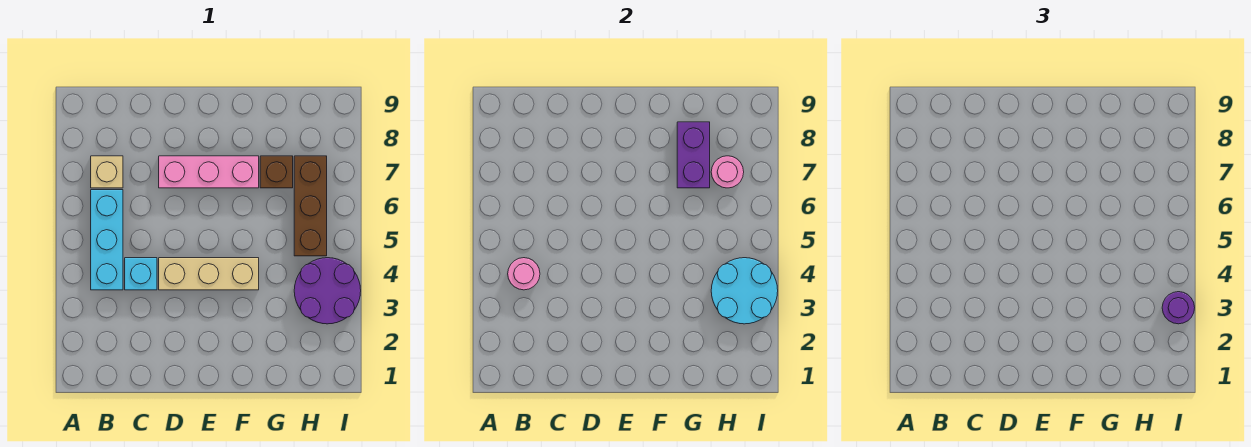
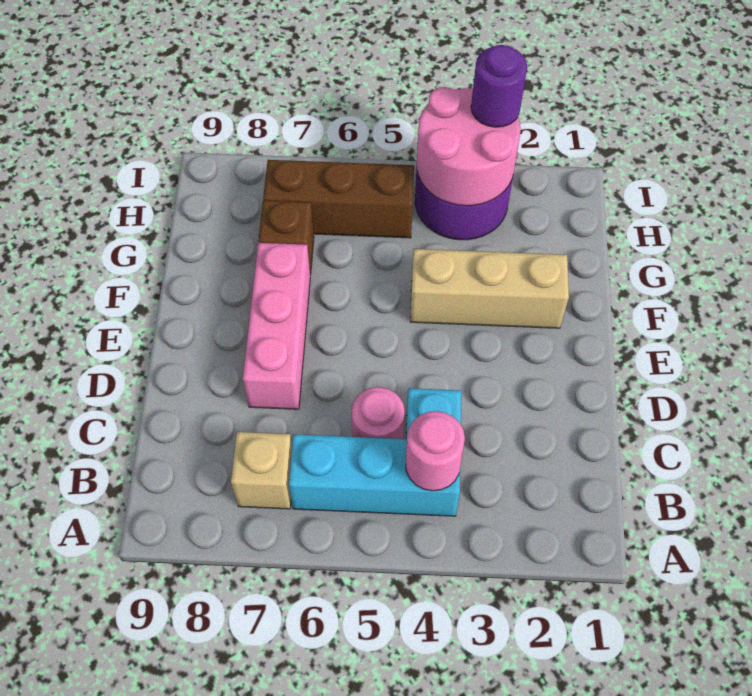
tan brick D4:F4 level 1 -> tan brick F2:F4 level 1
purple brick G7:G8 level 2 -> none
cyan round brick H3:I4 level 2 -> pink round brick H3:I4 level 2
pink round brick H7 level 2 -> pink round brick C5 level 1

